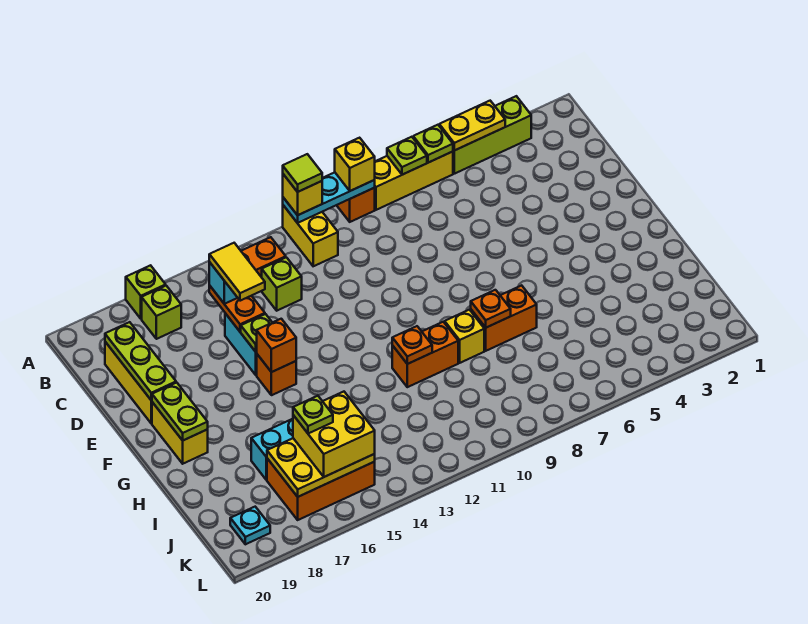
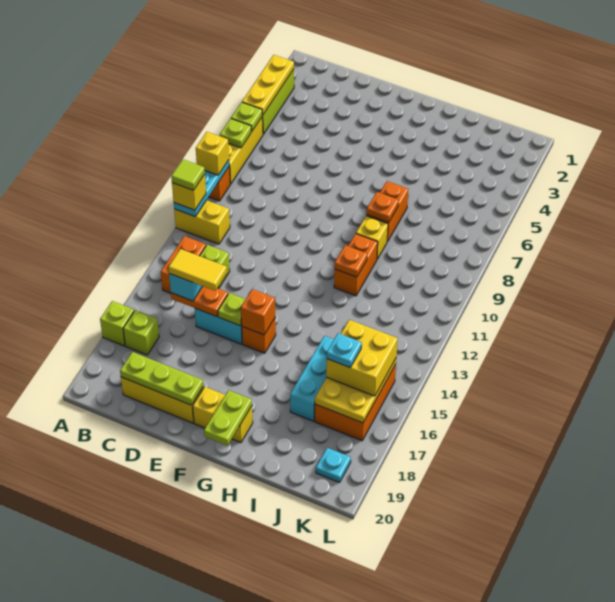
yellow plate A4:A5 level 2 -> yellow plate A3:A5 level 2
lime plate F19:G19 level 2 -> lime plate G19:G20 level 2
lime plate J16 level 4 -> cyan plate J16 level 4

